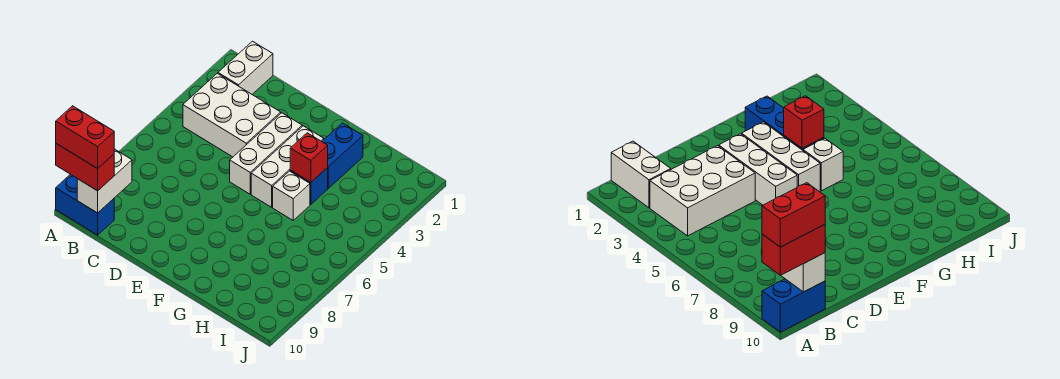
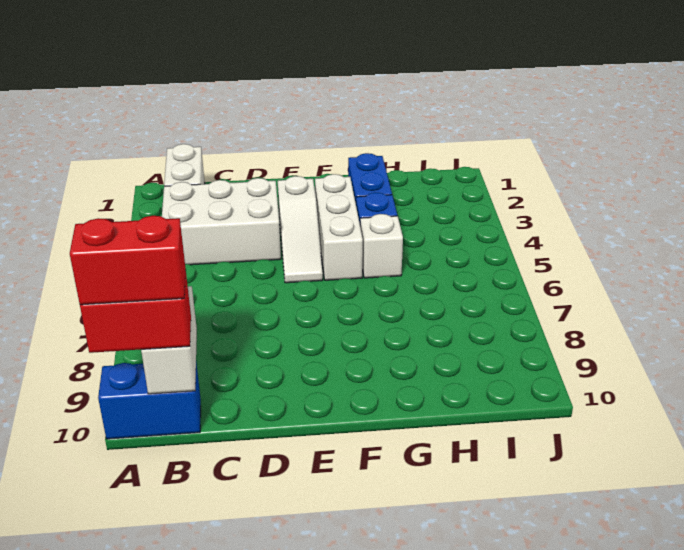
white brick E3:E5 level 1 -> white slope E3:E5 level 1 top 3
red brick G4 level 2 -> none

